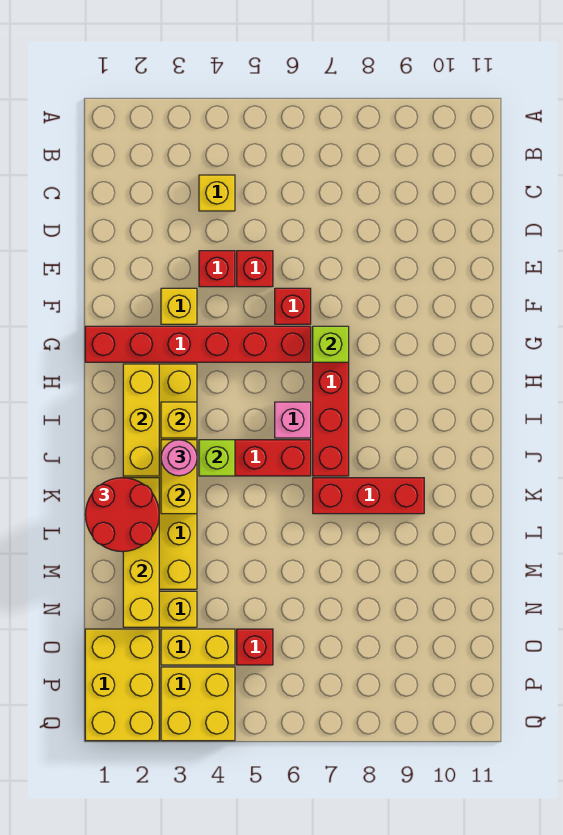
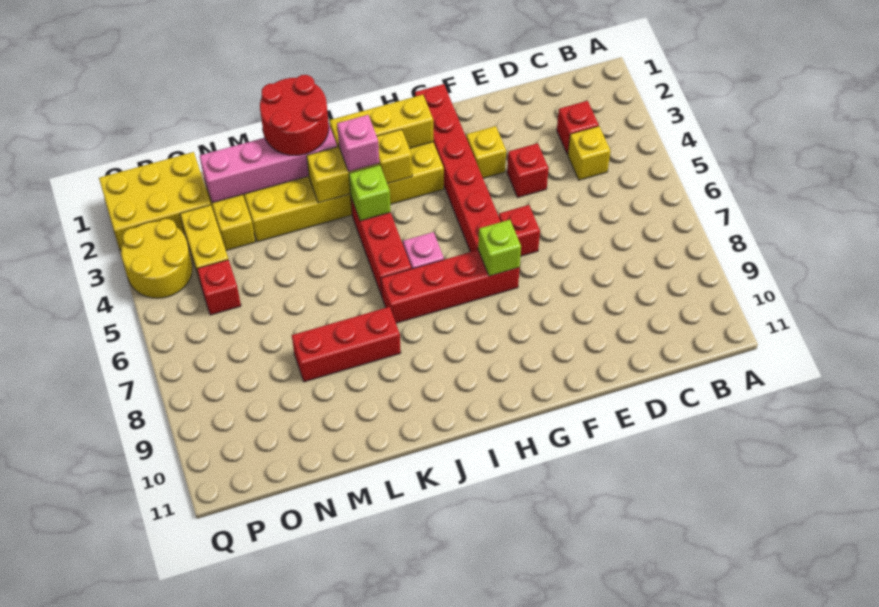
red brick E5 level 1 -> red brick C3 level 1
pink round brick J3 level 3 -> pink brick J3 level 3
yellow brick K2:N2 level 2 -> pink brick K2:N2 level 2
red brick K7:K9 level 1 -> red brick K8:M8 level 1
yellow brick P3:Q4 level 1 -> yellow round brick P3:Q4 level 1

